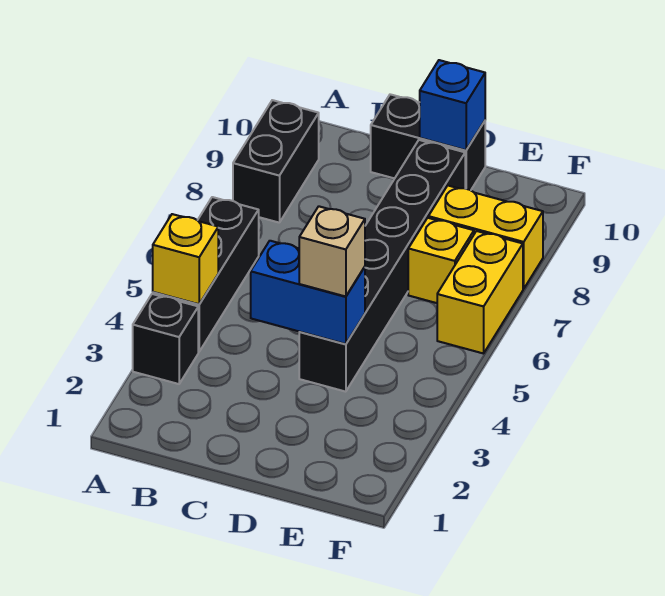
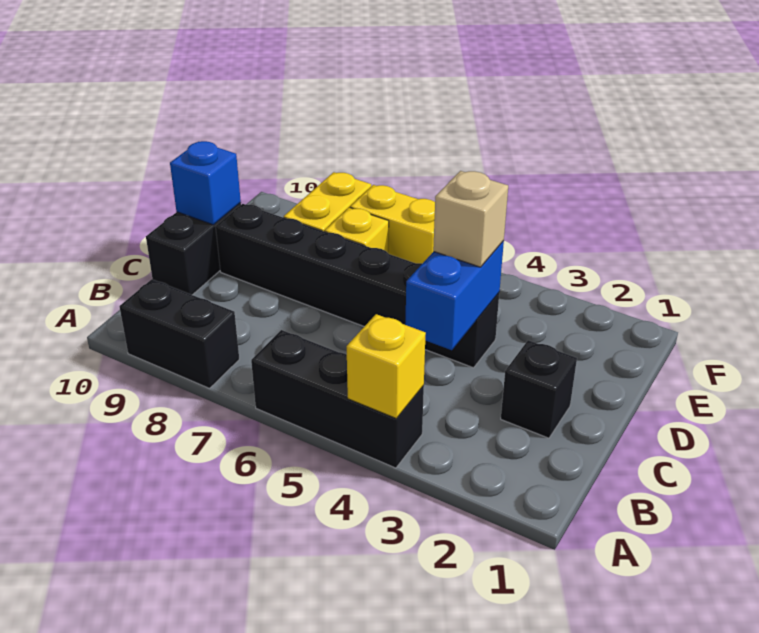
black brick A3 level 1 -> black brick C2 level 1

